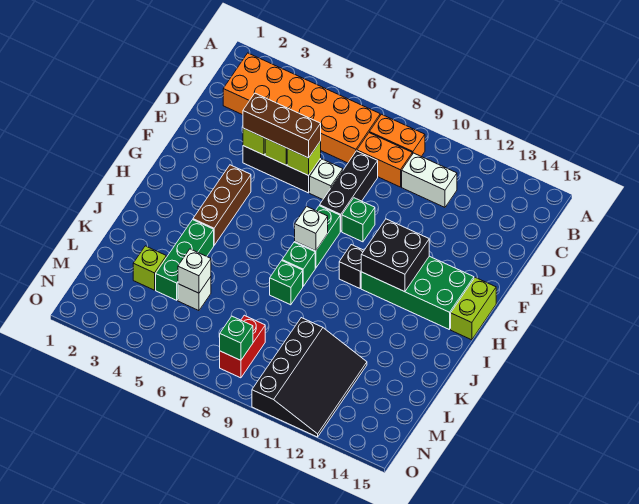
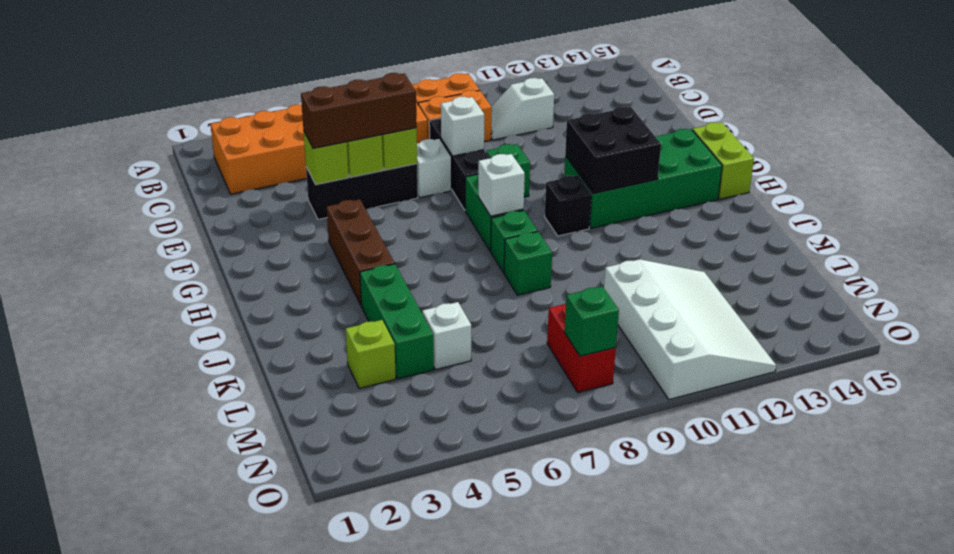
white brick C10:C11 level 1 -> white slope C10:C11 level 1 top 11
white brick L5 level 2 -> white brick E8 level 2
black slope L10:O12 level 1 top 10 -> white slope L10:O12 level 1 top 10

